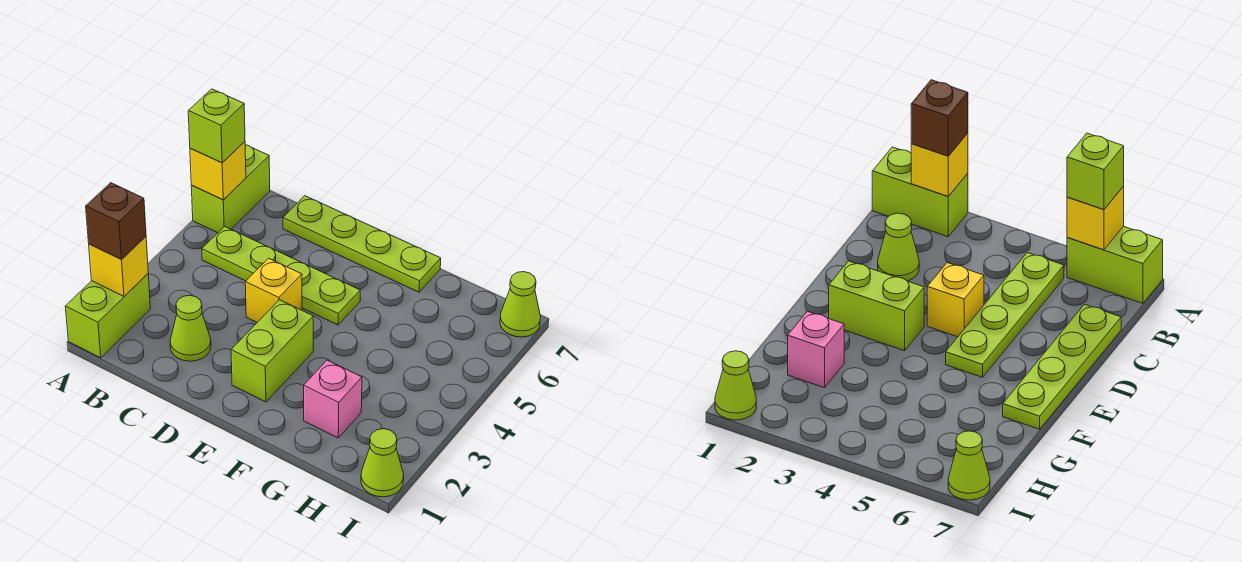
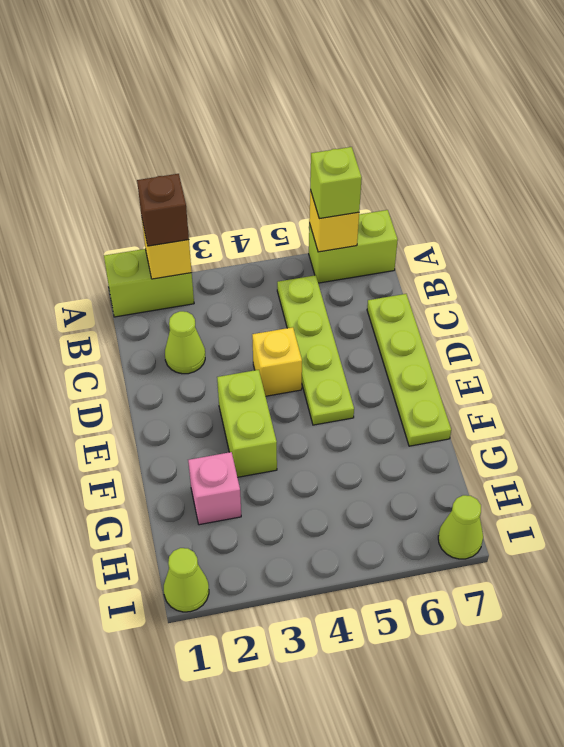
lime brick E2:E3 level 1 -> lime brick E3:F3 level 1

